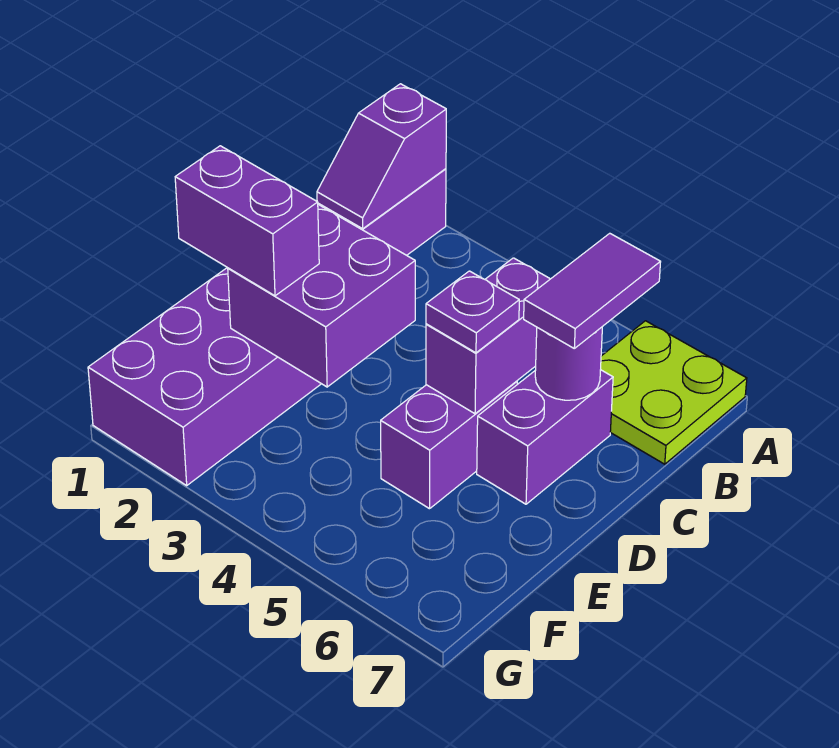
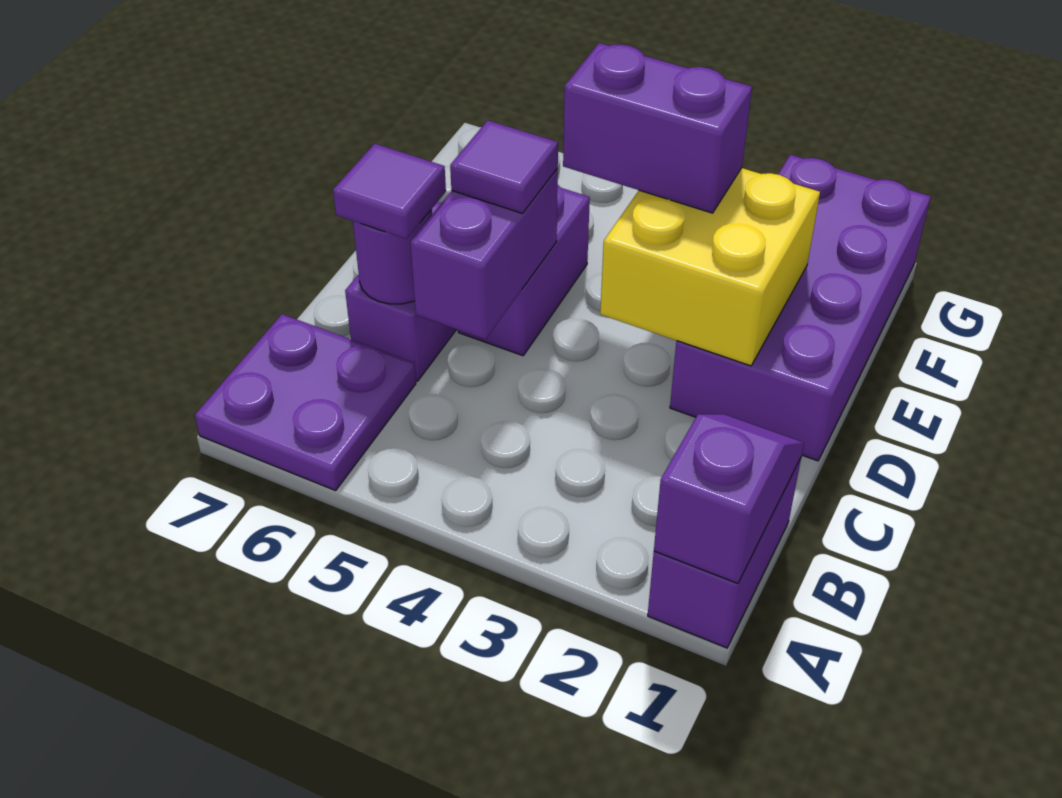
lime plate A6:B7 level 1 -> purple plate A6:B7 level 1
purple tile B6:C6 level 3 -> purple tile C6 level 3
purple brick D2:E3 level 2 -> yellow brick D2:E3 level 2
purple plate D5 level 3 -> purple tile D5 level 3
purple brick E1:E2 level 3 -> purple brick E3:E4 level 3

